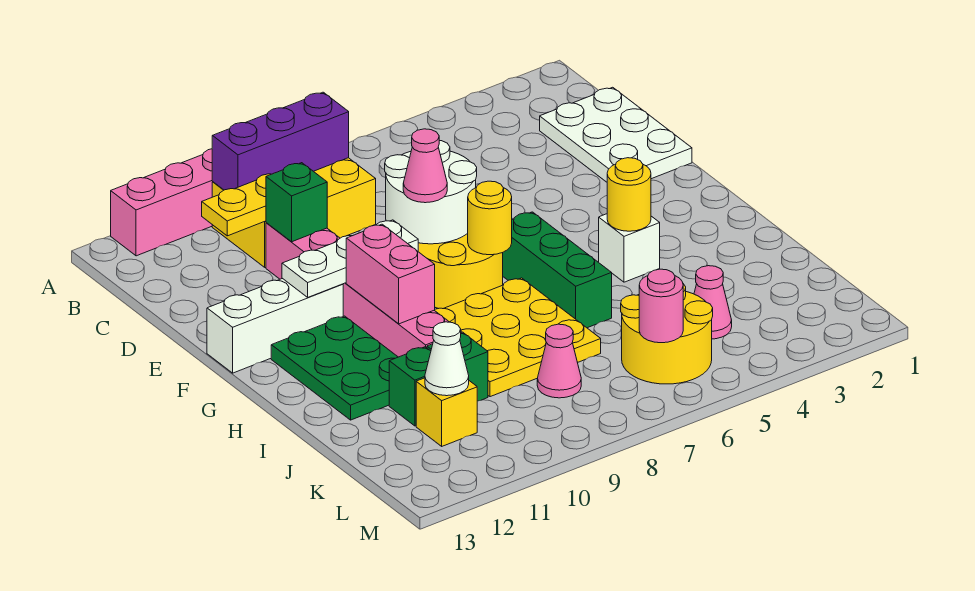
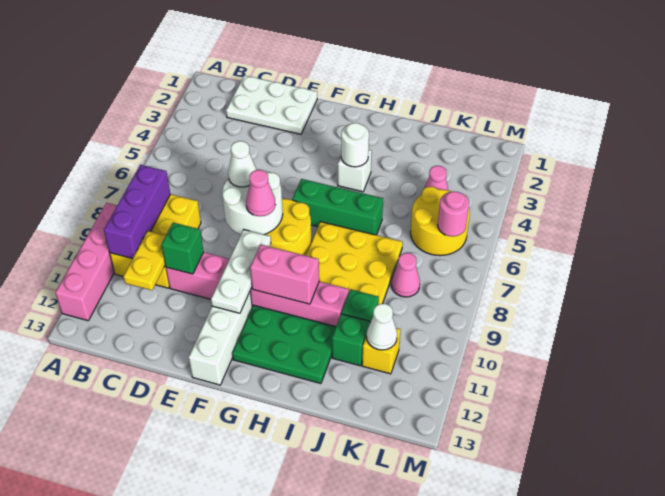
none -> white cone E7 level 3
yellow round brick G7 level 2 -> none
yellow round brick H4 level 2 -> white round brick H4 level 2

